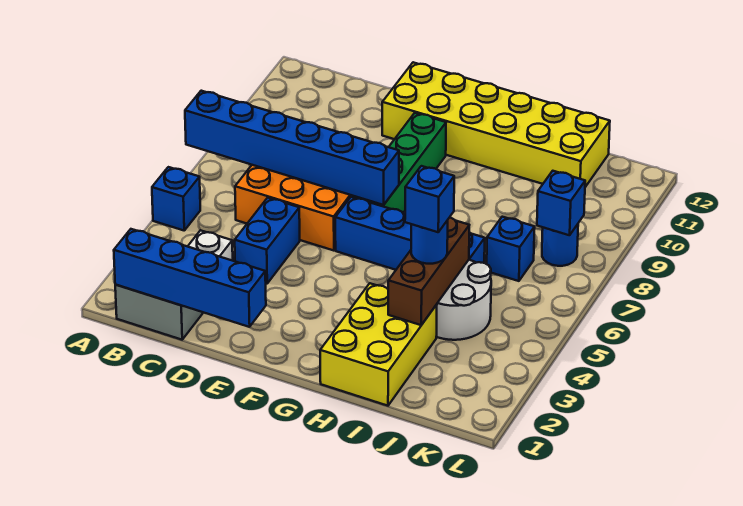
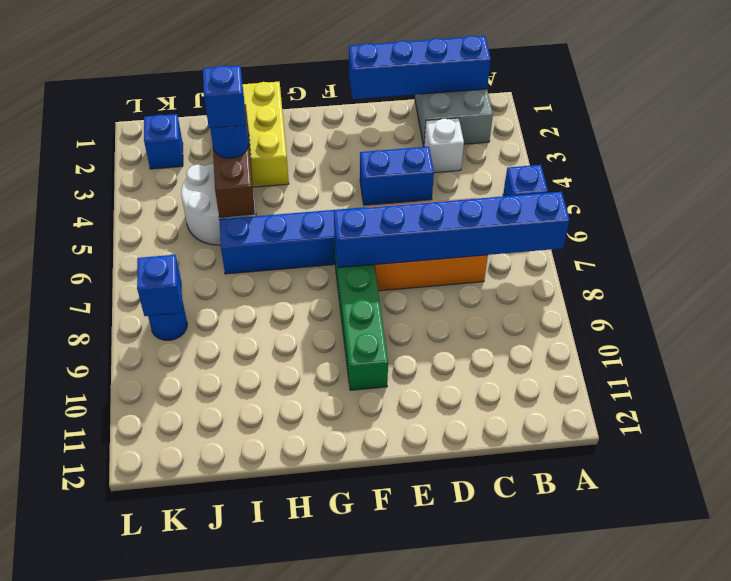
blue brick D4:D5 level 1 -> blue brick D4:E4 level 1
yellow brick E11:J12 level 1 -> none
blue brick J7 level 1 -> blue brick K2 level 1

